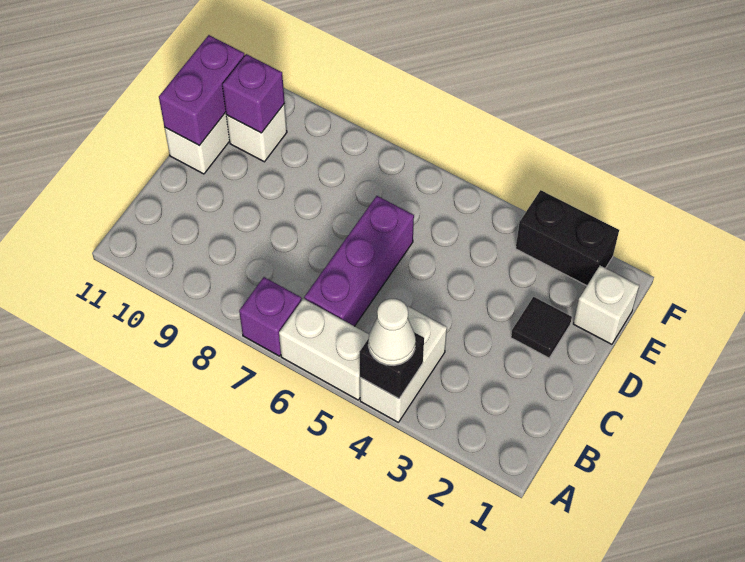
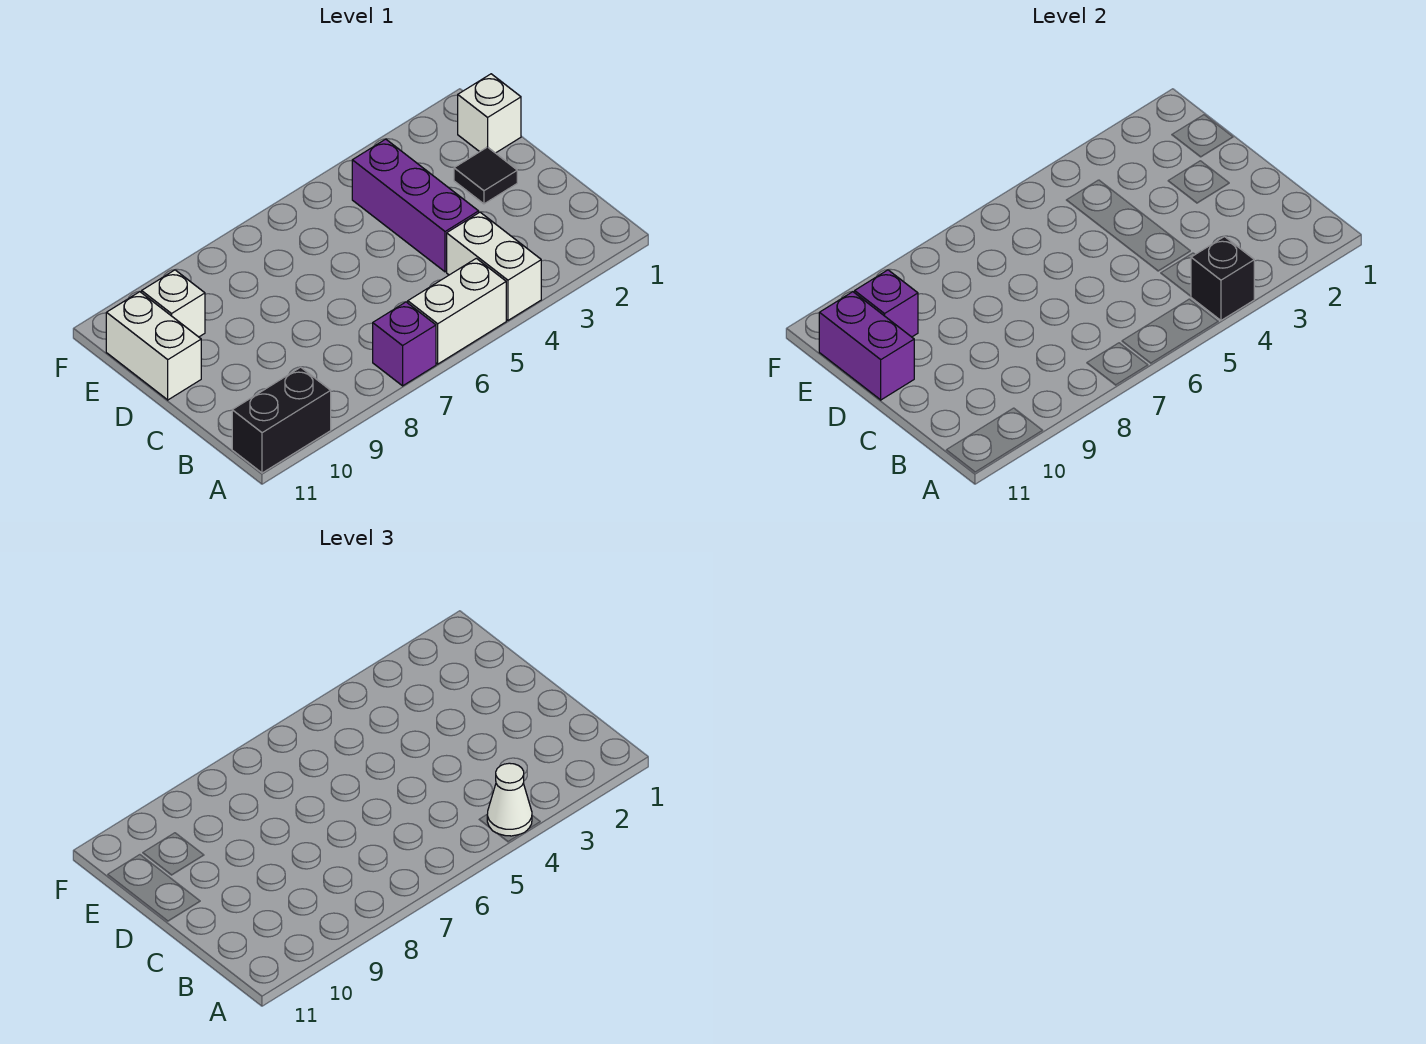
purple brick B6:D6 level 1 -> purple brick C4:E4 level 1
black brick F2:F3 level 1 -> black brick A10:A11 level 1

